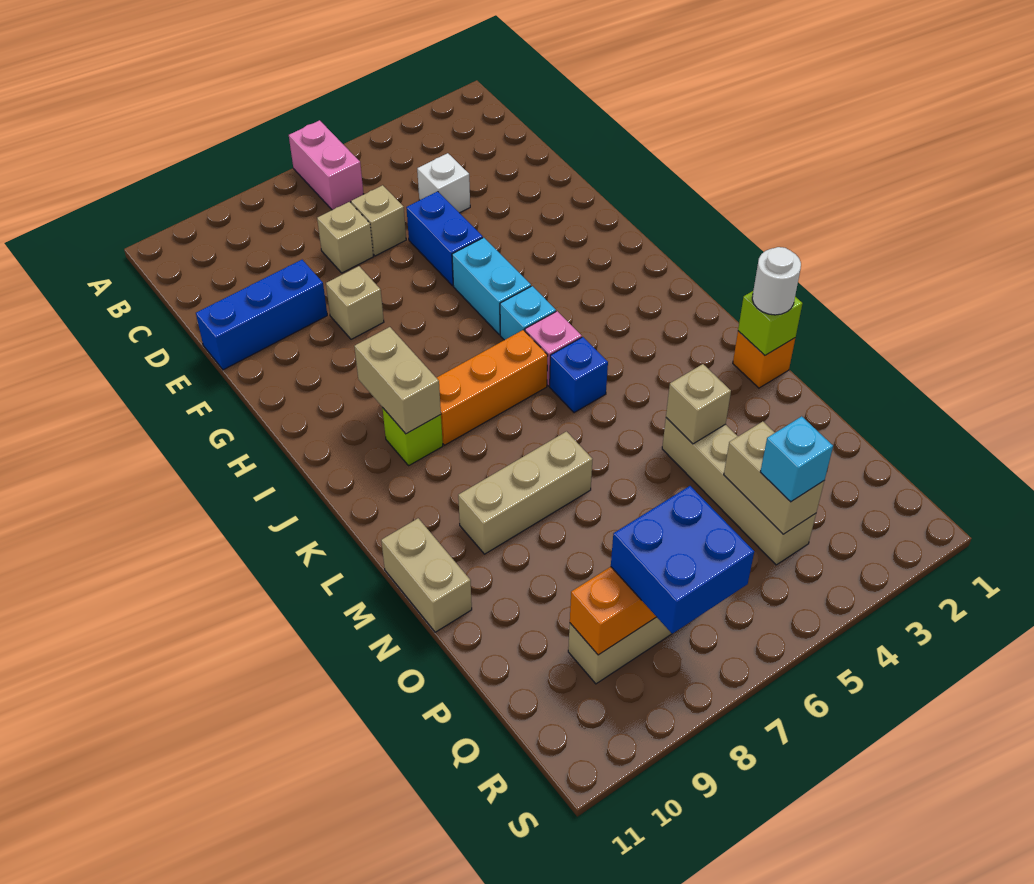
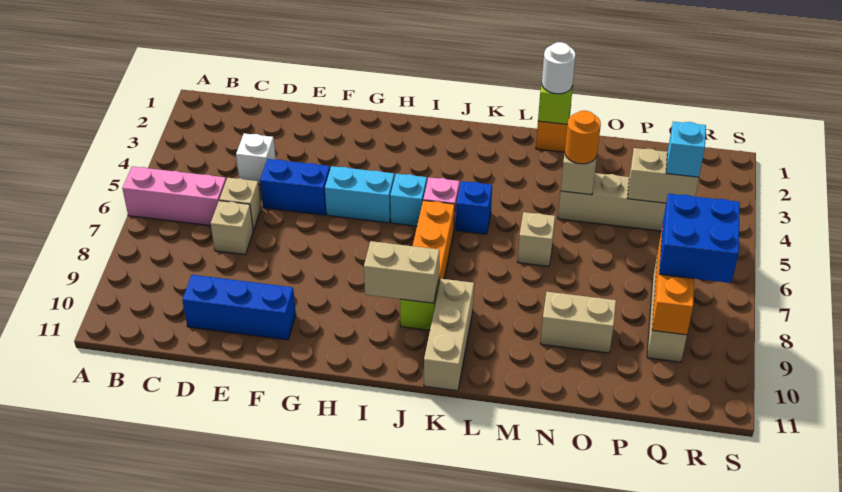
pink brick A6:B6 level 1 -> pink brick A6:C6 level 1
blue brick E9:E11 level 1 -> blue brick D10:F10 level 1
tan brick F8 level 1 -> tan brick M6 level 1
tan brick M7:M9 level 1 -> tan brick K9:K11 level 1
tan brick M11:N11 level 1 -> tan brick N9:O9 level 1
none -> orange round brick N4 level 3

